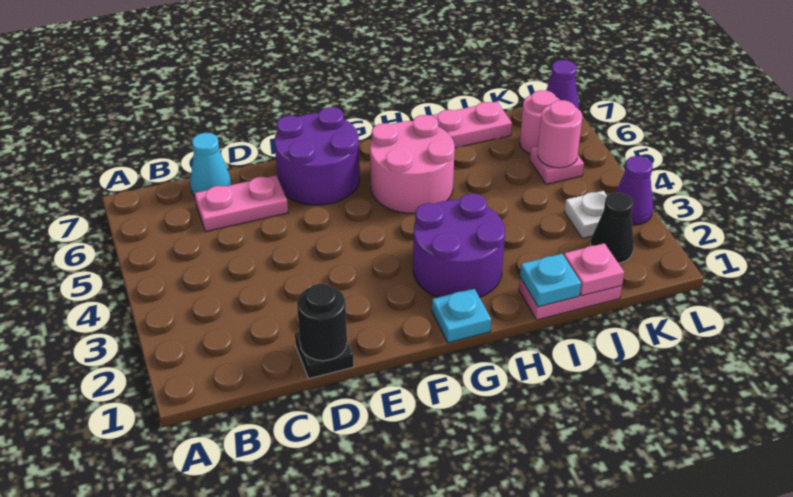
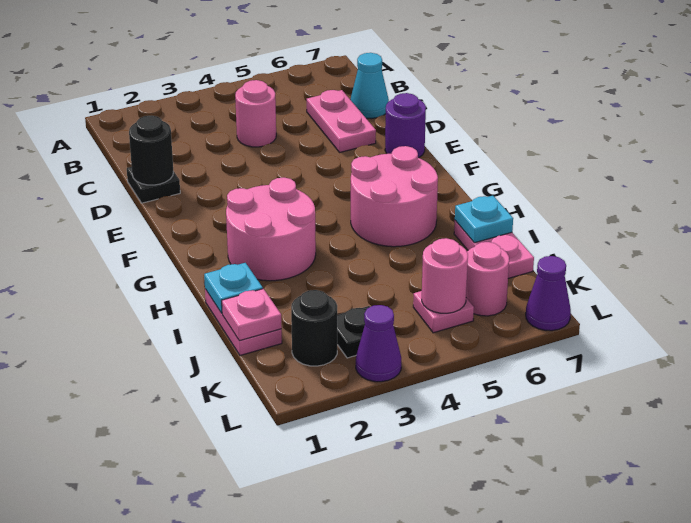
none -> pink round brick C4 level 1
purple round brick E6:F7 level 1 -> purple round brick E7 level 1
cyan plate G1 level 1 -> cyan plate I7 level 2
purple round brick G2:H3 level 1 -> pink round brick G2:H3 level 1
black cone K2 level 1 -> black round brick K2 level 1
white plate K3 level 1 -> black plate K3 level 1

